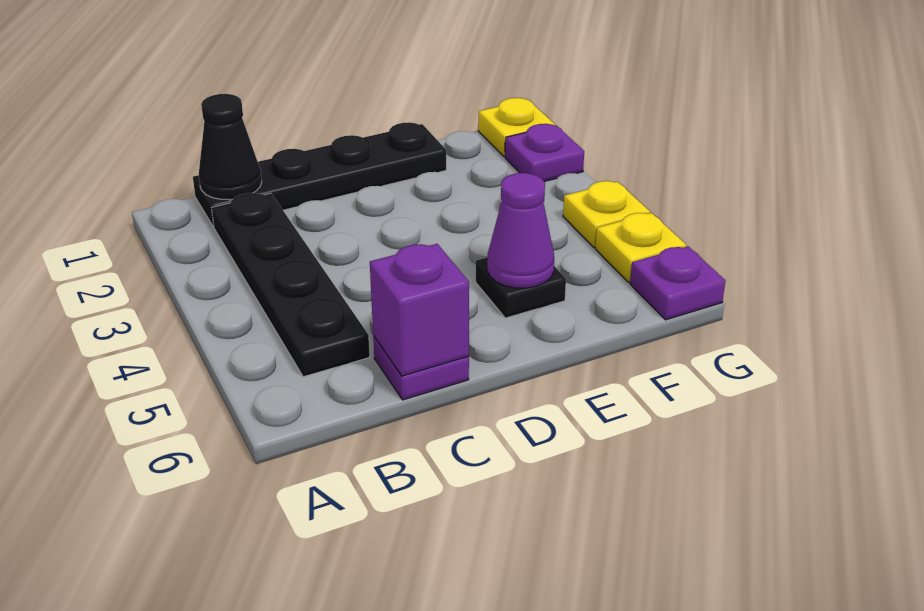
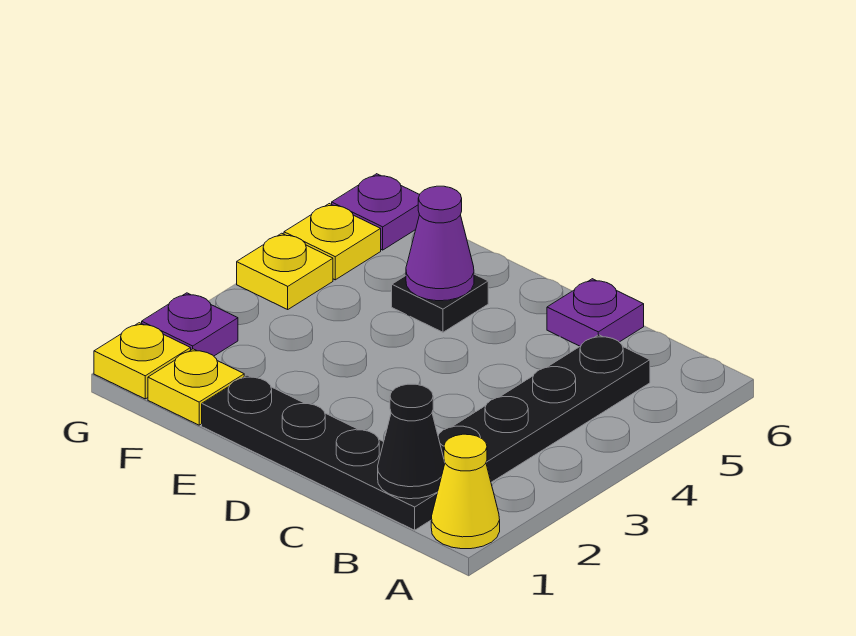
none -> yellow cone A1 level 1
purple brick C6 level 2 -> none
none -> yellow plate F1 level 1

